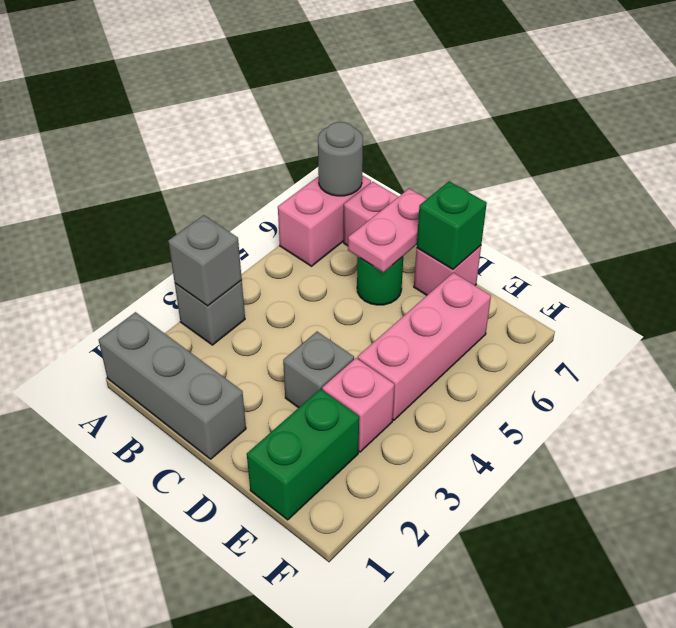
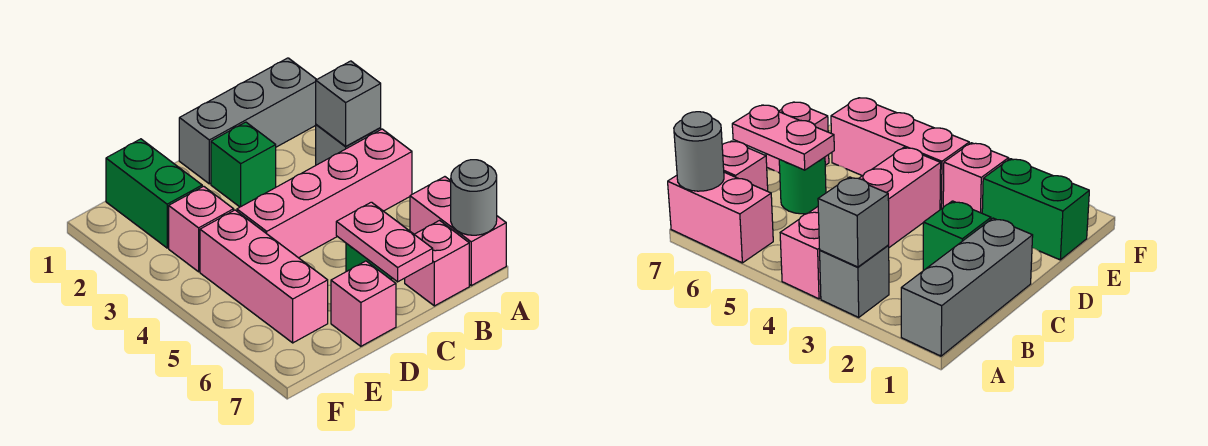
none -> pink brick A4:D4 level 1
grey brick D3 level 1 -> none
green brick D7 level 2 -> green brick C2 level 1

